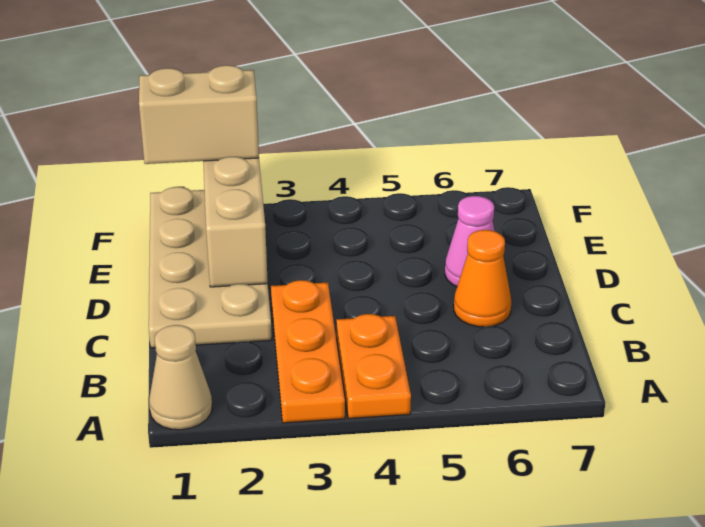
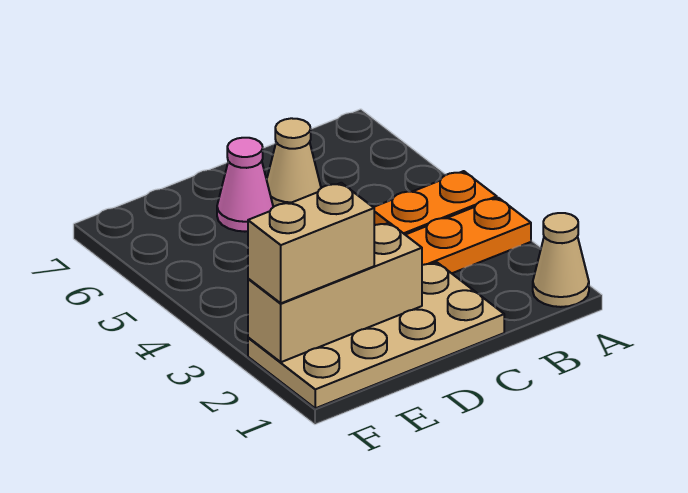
orange cone C6 level 1 -> tan cone C6 level 1
tan brick F1:F2 level 3 -> tan brick E2:F2 level 3

